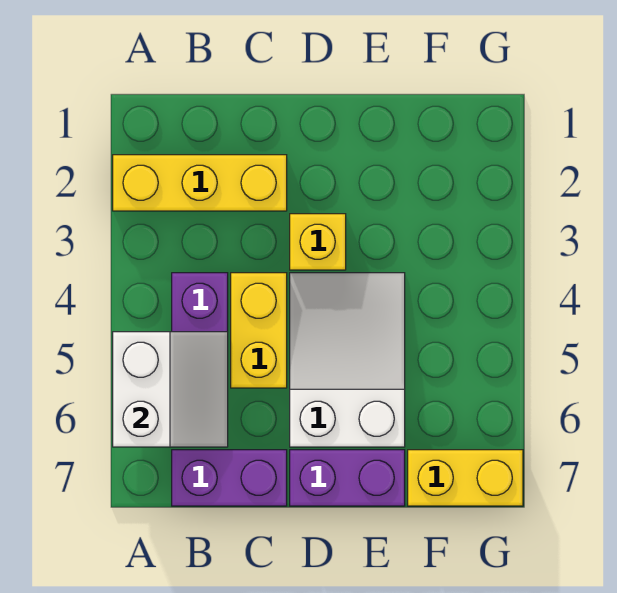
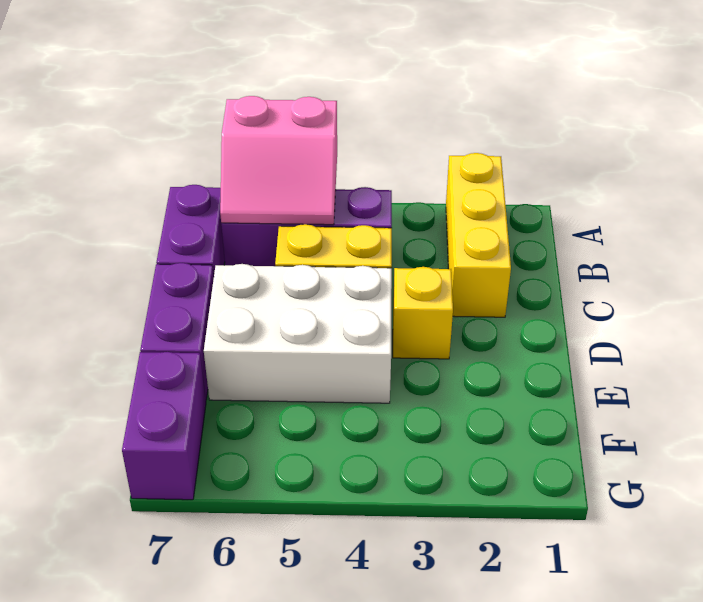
white slope A5:B6 level 2 top A -> pink slope A5:B6 level 2 top A
white slope D4:E6 level 1 top 6 -> white brick D4:E6 level 1
yellow brick F7:G7 level 1 -> purple brick F7:G7 level 1

